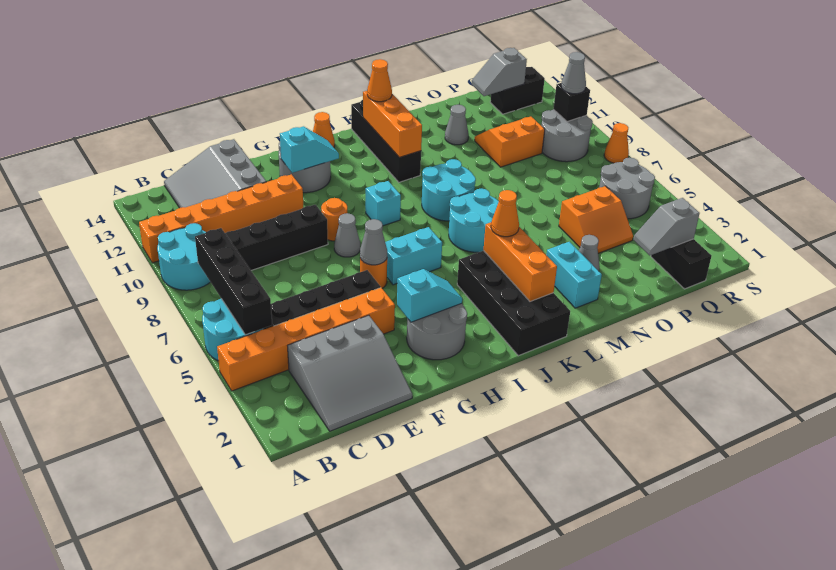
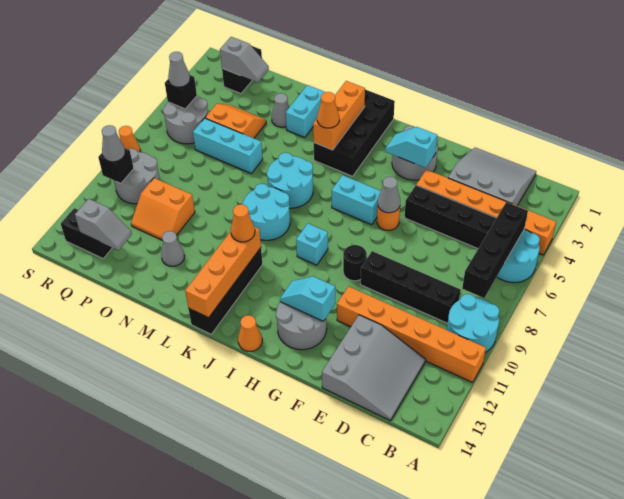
grey cone G8 level 1 -> grey cone R5 level 3
orange round brick G9 level 1 -> black round brick G9 level 1
orange brick K11:K13 level 2 -> orange brick K11:K14 level 2
orange cone K13 level 3 -> orange cone K11 level 3
none -> cyan brick N6:P6 level 1
none -> black brick R5 level 2

